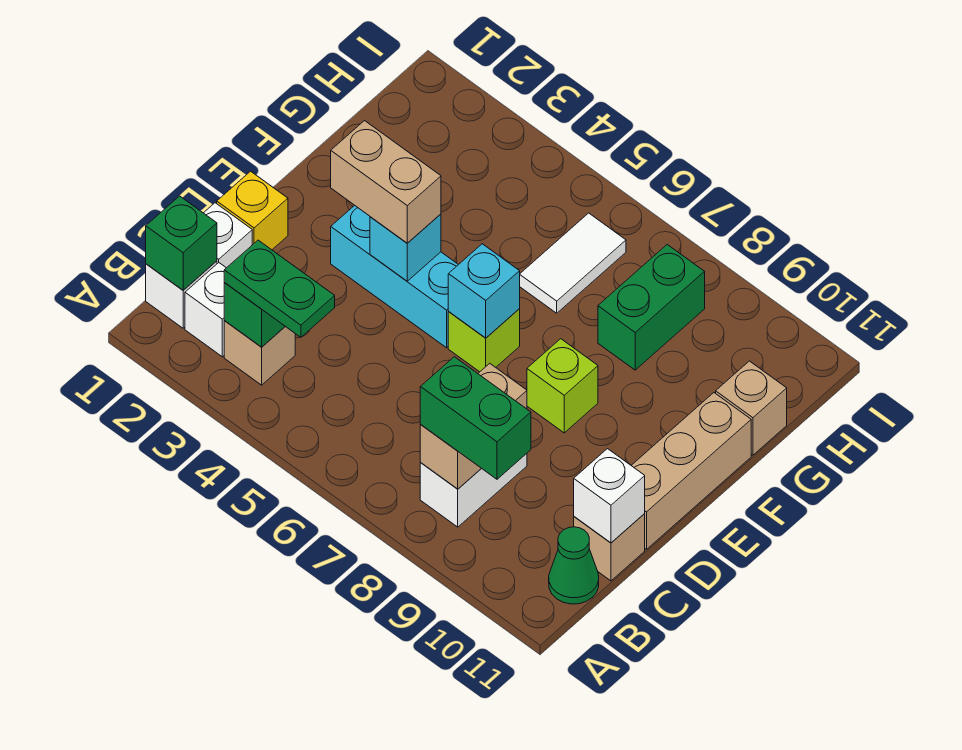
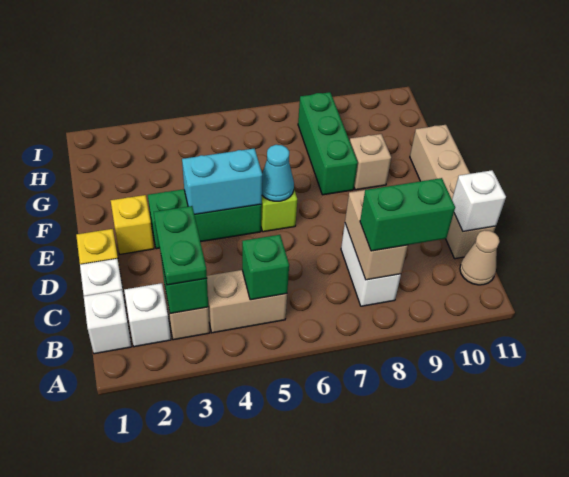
green brick B1 level 2 -> green brick B5 level 2
green plate B3:B4 level 3 -> green plate B3:C3 level 3
green cone B11 level 1 -> tan cone B11 level 1
none -> yellow brick E2 level 1
cyan brick E3:E5 level 1 -> green brick E3:E5 level 1
tan brick E3:E4 level 3 -> tan brick B4:B5 level 1
cyan brick E4 level 2 -> cyan brick E4:E5 level 2
cyan brick E6 level 2 -> cyan cone E6 level 2
lime brick E8 level 1 -> none
white tile G6:H6 level 1 -> none
green brick G8:H8 level 1 -> green brick F8:H8 level 1
tan brick G11 level 1 -> tan brick F9 level 1

